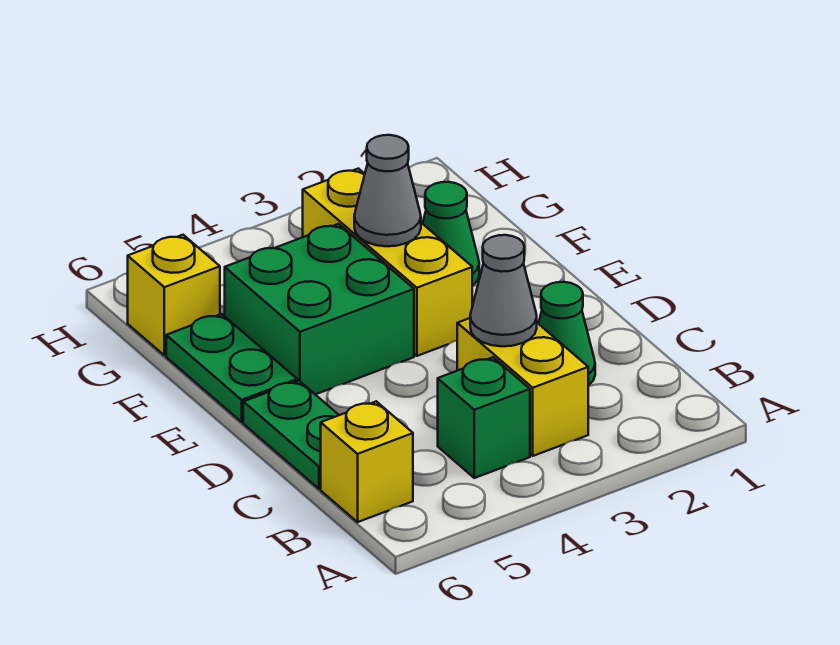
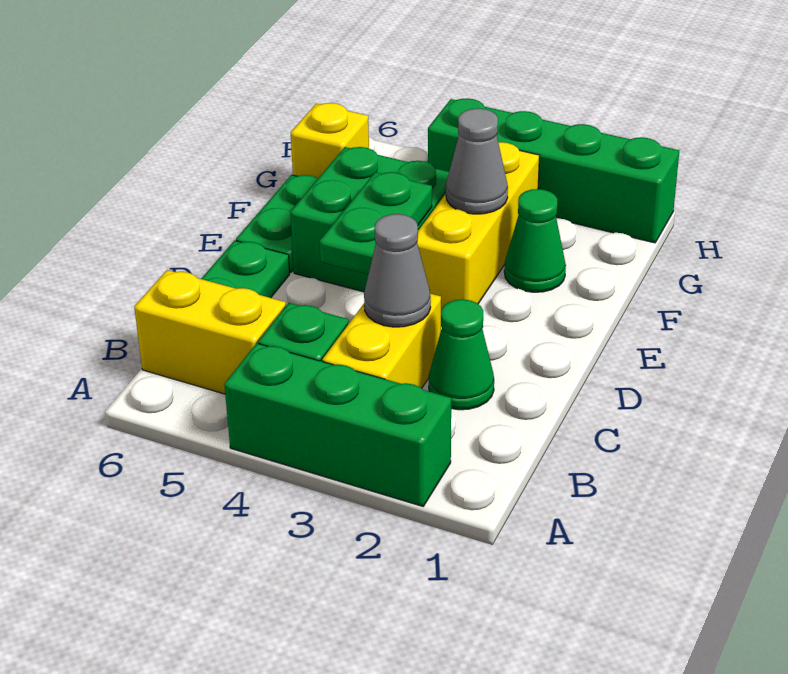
none -> green brick A2:A4 level 1
yellow brick B6 level 1 -> yellow brick B5:B6 level 1
none -> green plate D4:E4 level 2
none -> green brick H1:H4 level 1

